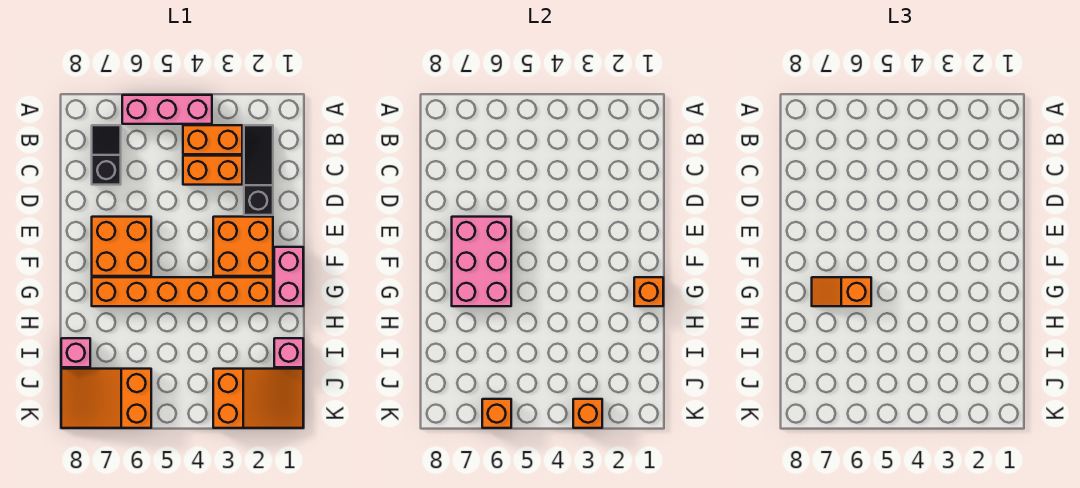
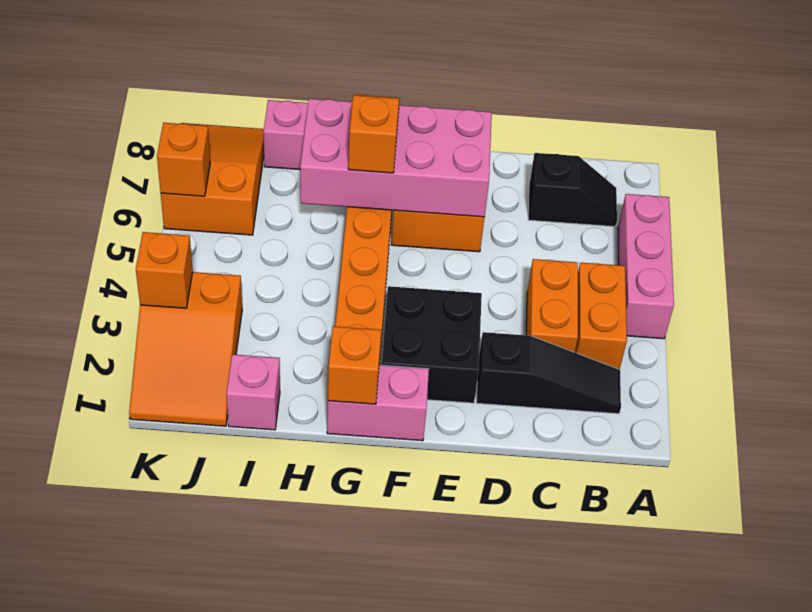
orange brick E2:F3 level 1 -> black brick E2:F3 level 1
pink brick E6:G7 level 2 -> pink brick E6:H7 level 2

